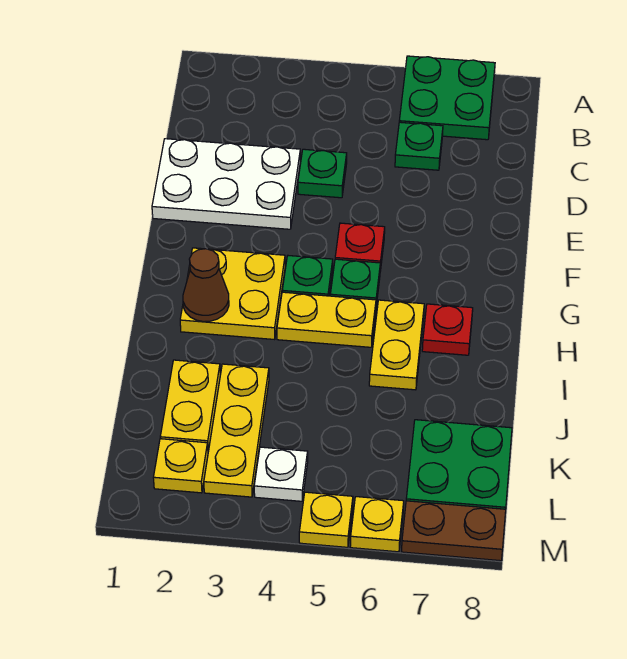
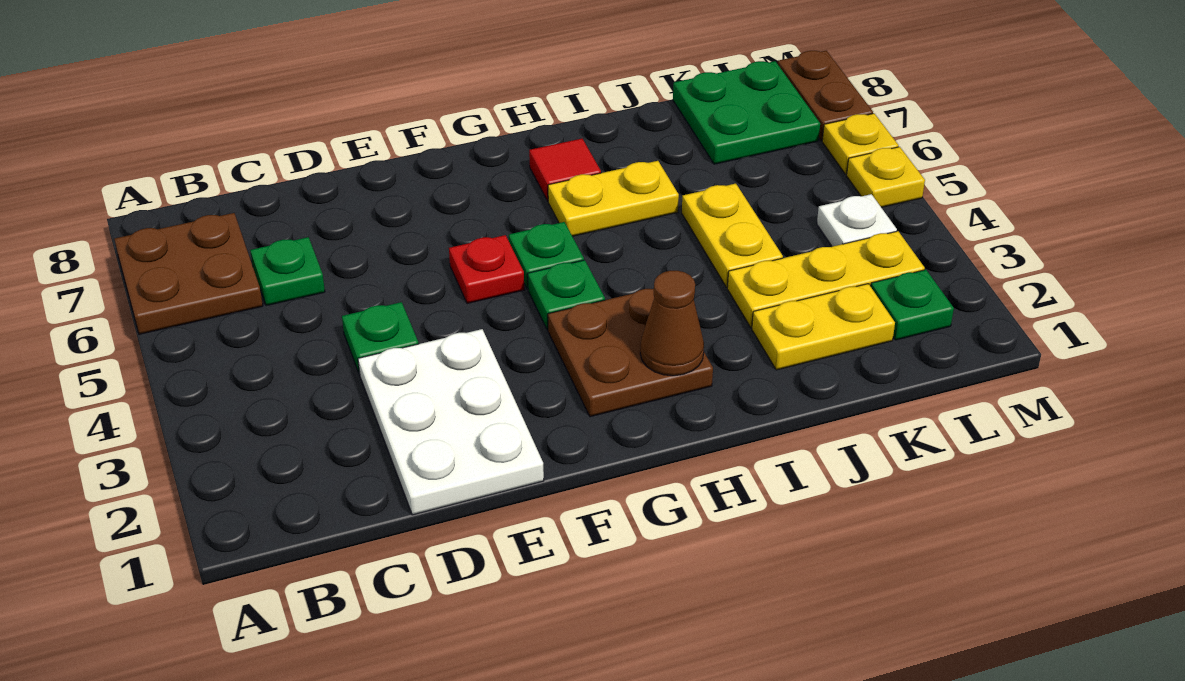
green plate A6:B7 level 1 -> brown plate A6:B7 level 1
yellow plate G2:H3 level 1 -> brown plate G2:H3 level 1
yellow plate H4:H5 level 1 -> yellow plate J4:J5 level 1
red plate H7 level 1 -> red tile H7 level 1
yellow plate L2 level 1 -> green plate L2 level 1

